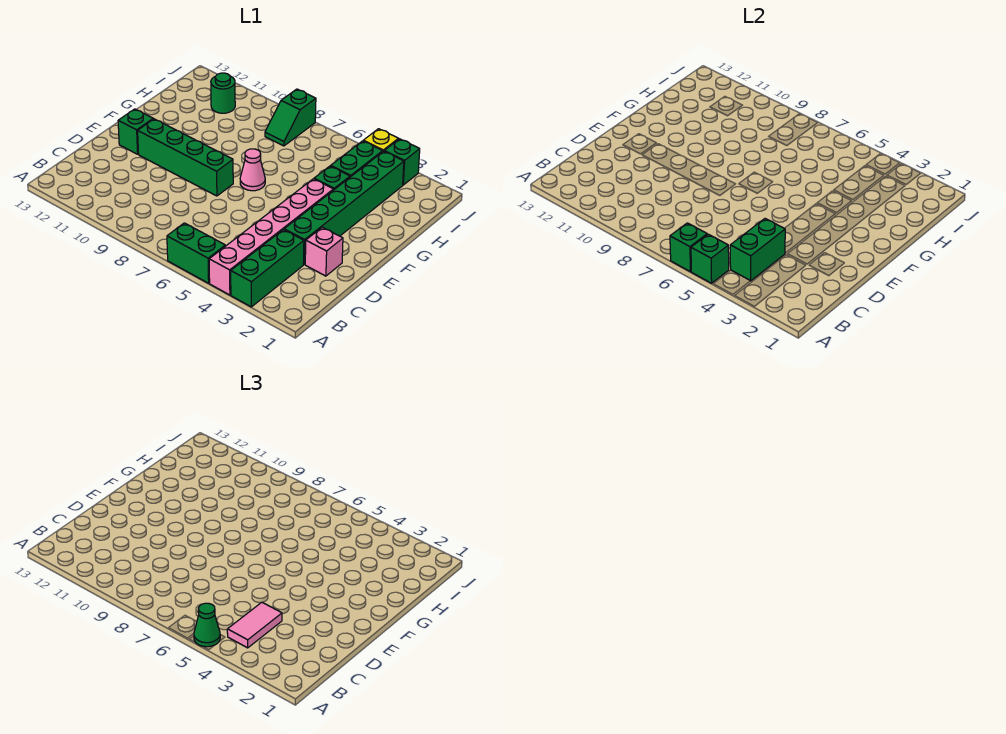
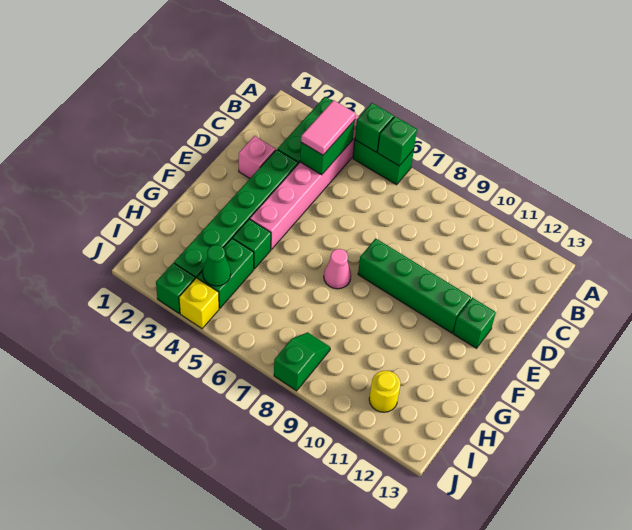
green cone A5 level 3 -> green cone I4 level 2
green round brick I11 level 1 -> yellow round brick I11 level 1

